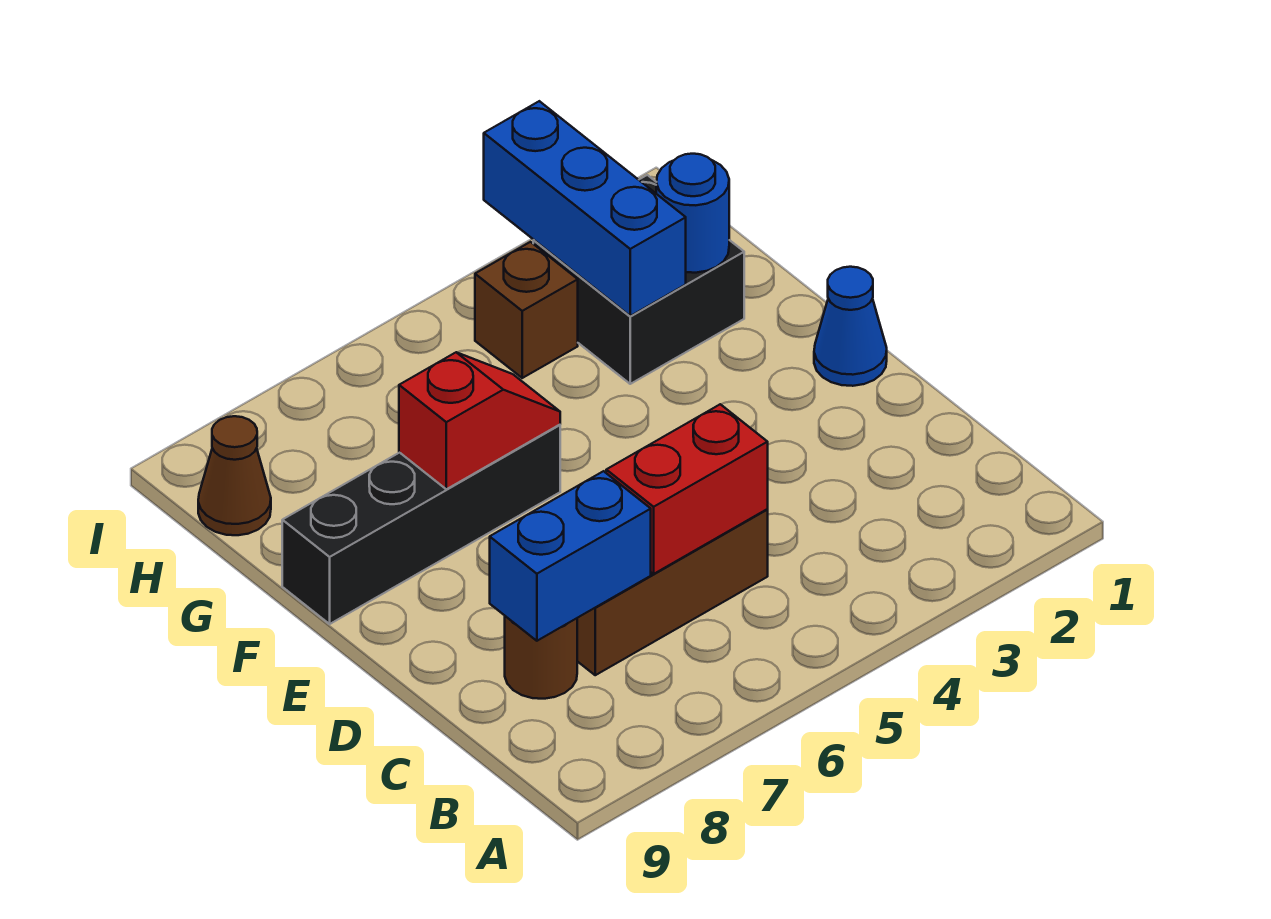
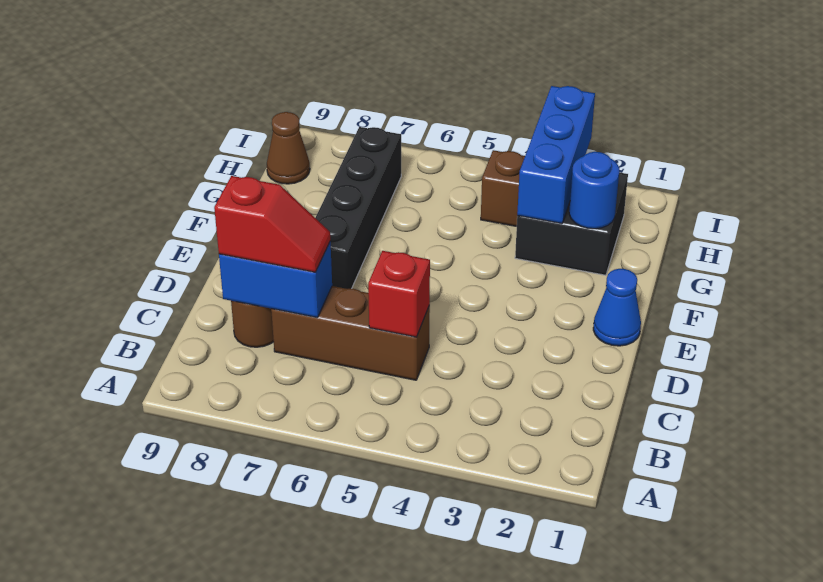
red brick C5:C6 level 2 -> red brick C5 level 2
black brick F6:F9 level 1 -> black brick E7:H7 level 1
red slope F6:F7 level 2 top 7 -> red slope C7:C8 level 3 top 8

